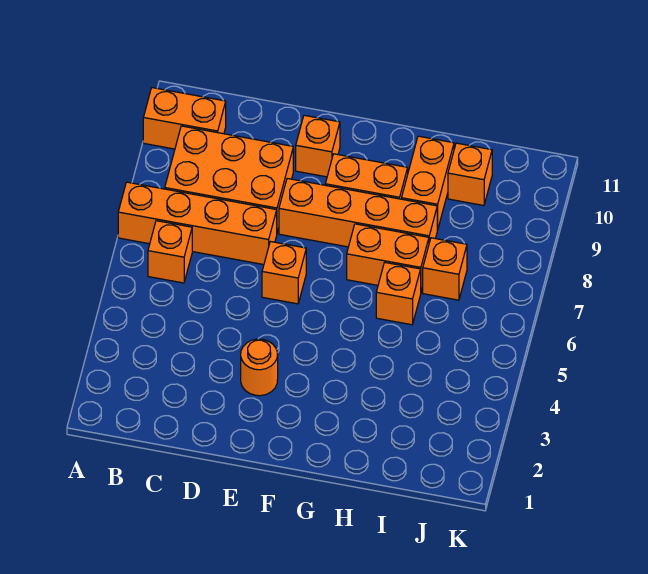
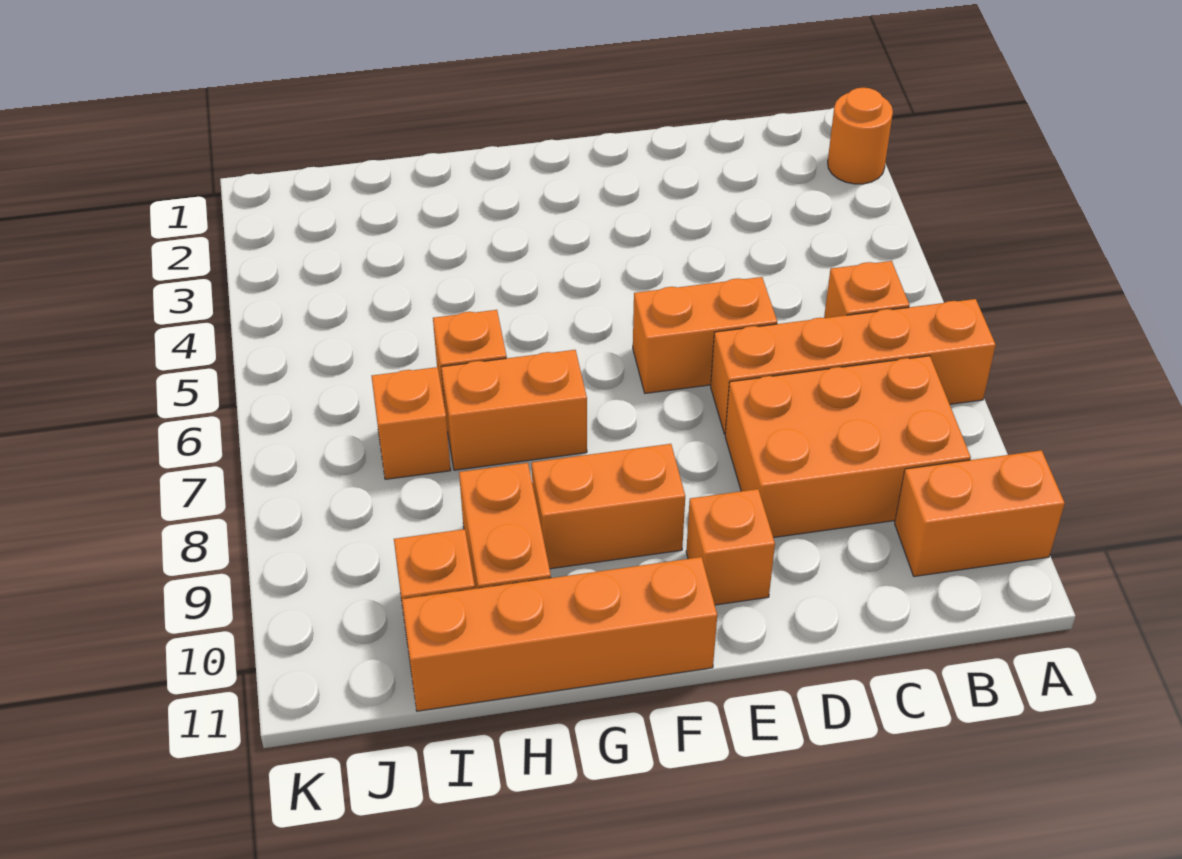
orange round brick E3 level 1 -> orange round brick A2 level 1
orange brick E6 level 1 -> orange brick D6:E6 level 1
orange brick E8:H8 level 1 -> orange brick F11:I11 level 1

